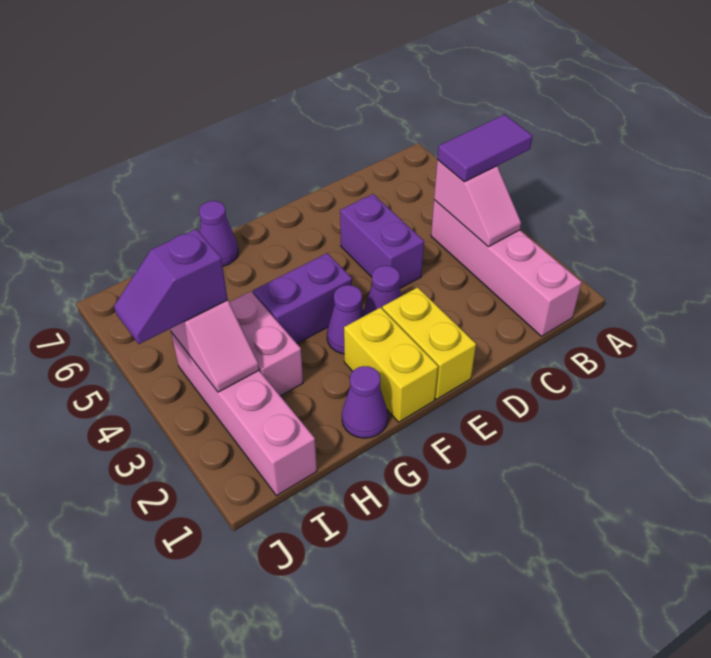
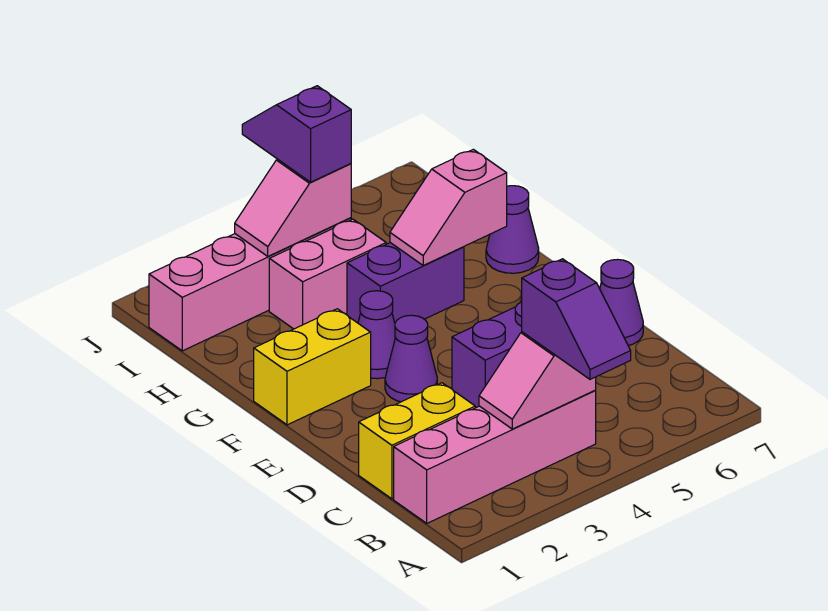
purple tile A4:B4 level 3 -> purple slope A4:B4 level 3 top B
yellow brick E1:E2 level 1 -> yellow brick C1:C2 level 1
purple brick F4:G4 level 1 -> purple brick G4:G5 level 1
purple cone G1 level 1 -> purple cone D7 level 1
none -> pink slope G5:G6 level 2 top 6

